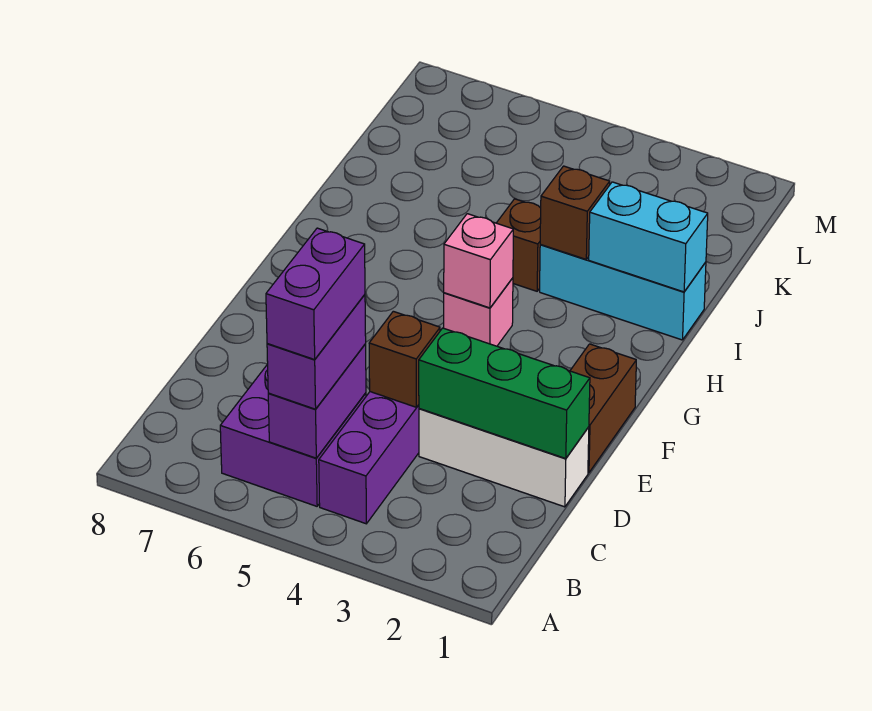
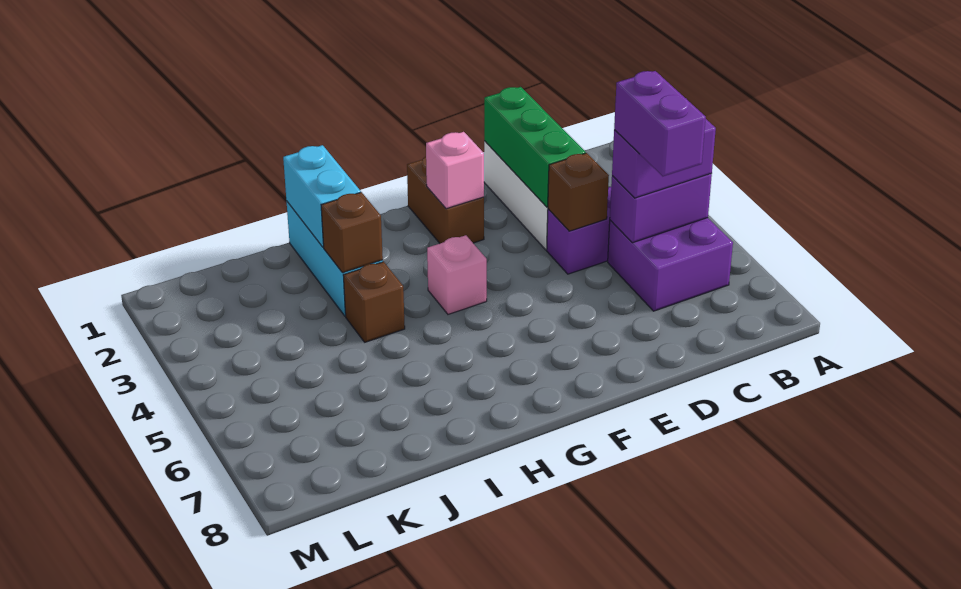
purple brick B5:C5 level 4 -> purple brick C5:C6 level 4
brown brick E1:F1 level 1 -> brown brick F1:F2 level 1
pink brick G4 level 2 -> pink brick F2 level 2

